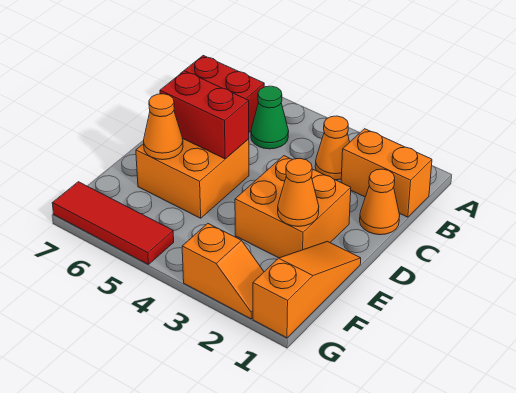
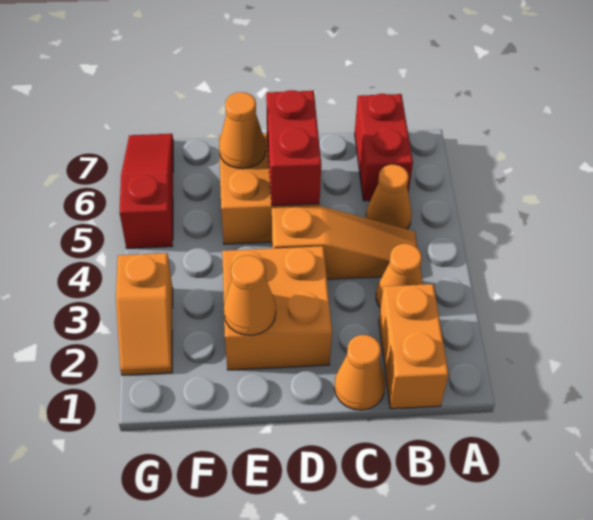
green cone B5 level 1 -> orange cone B5 level 1
orange slope E1:G1 level 1 top G -> orange slope B4:D4 level 1 top D
red tile G5:G7 level 1 -> red slope G5:G7 level 1 top 5

